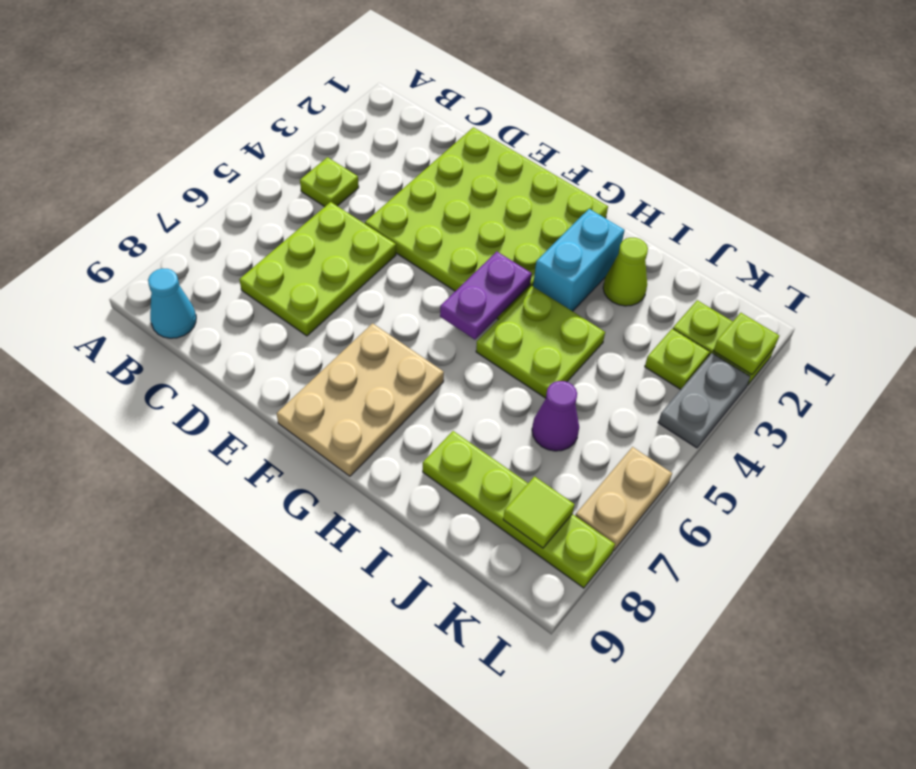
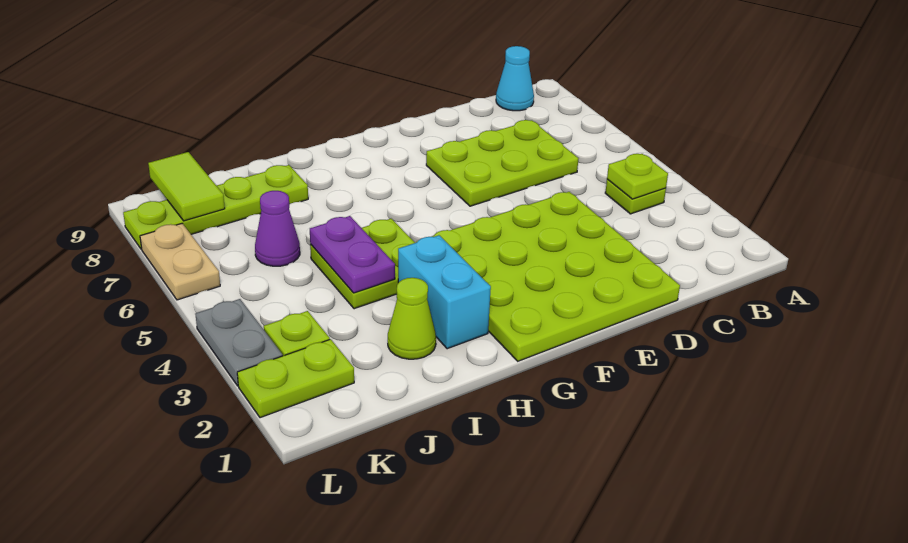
lime plate C5:D7 level 1 -> lime plate C6:E7 level 1
tan plate F7:G9 level 1 -> none
purple plate G4:G5 level 2 -> purple plate I4:I5 level 2
lime tile K8 level 2 -> lime tile K8:K9 level 2
lime plate L2 level 2 -> lime plate B4 level 2

